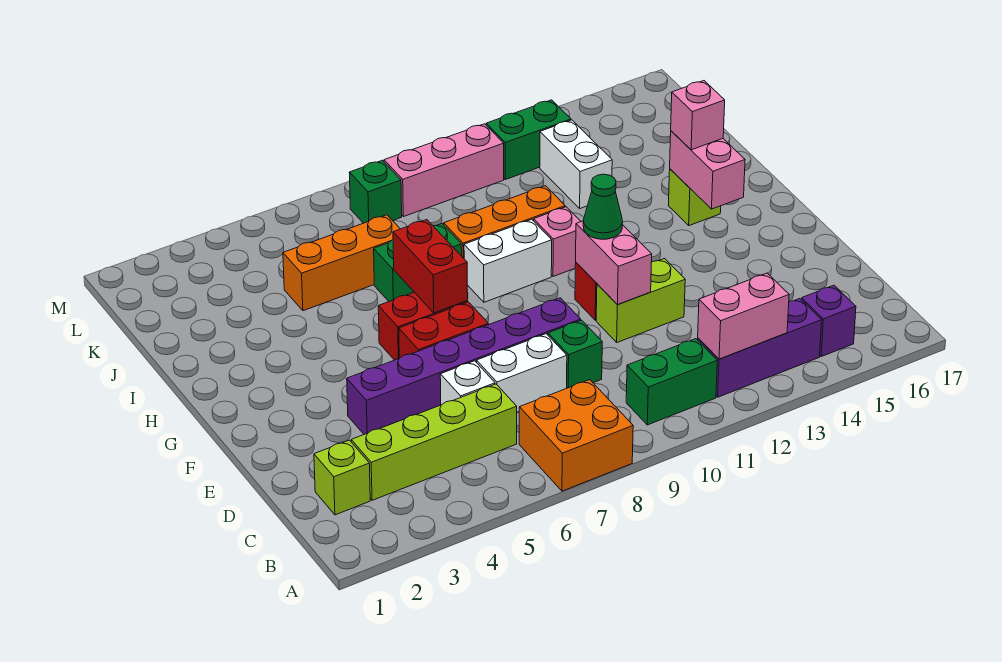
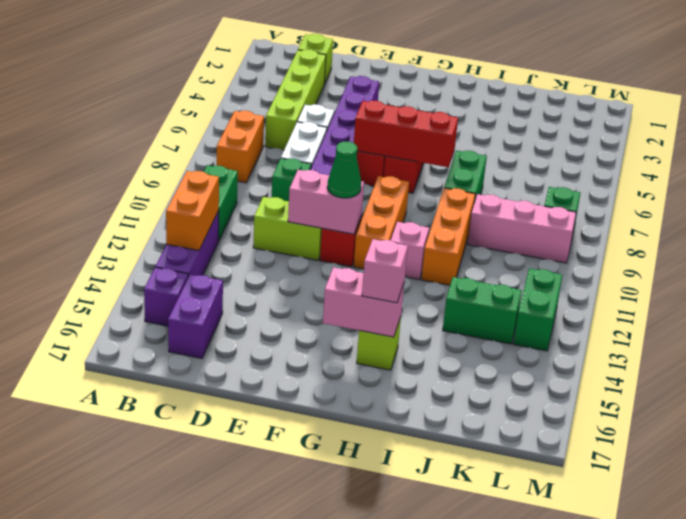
orange brick A7:B8 level 1 -> orange brick B7:B8 level 1
pink brick B12:B13 level 2 -> orange brick B12:B13 level 2
none -> purple brick C15:C16 level 1
lime brick E11:E12 level 1 -> lime brick D11:E11 level 1
red brick G7:H7 level 2 -> red brick F7:H7 level 2
white brick H9:H10 level 1 -> none
orange brick J5:J7 level 1 -> orange brick G9:G11 level 1
white brick J13:K13 level 1 -> green brick J13:K13 level 1
pink brick L9:L11 level 1 -> pink brick J9:L9 level 1

